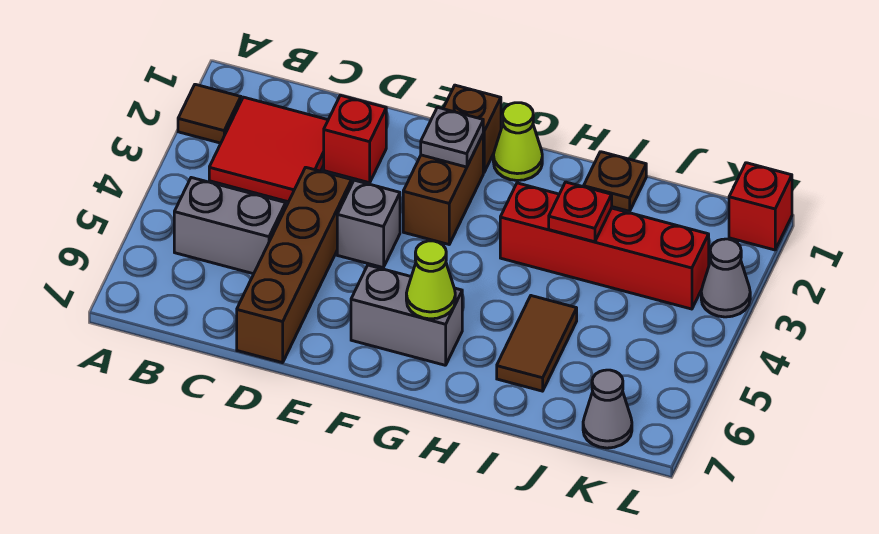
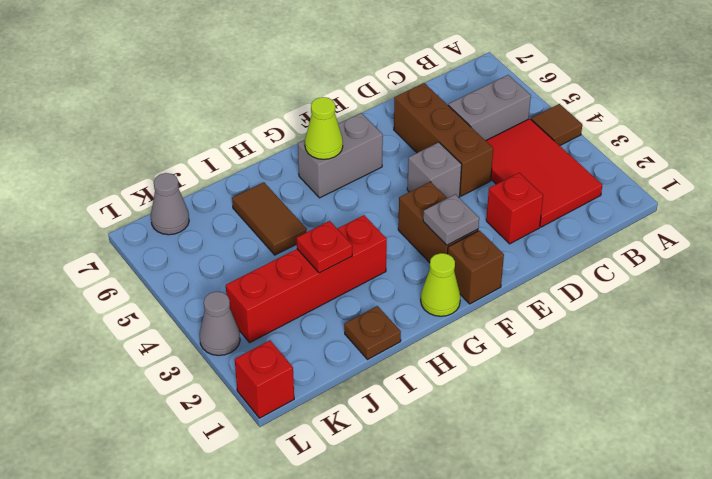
brown tile A2 level 1 -> brown tile A4 level 1
red tile B2:C3 level 1 -> red tile B2:C4 level 1
brown brick D4:D7 level 1 -> brown brick D4:D6 level 1

